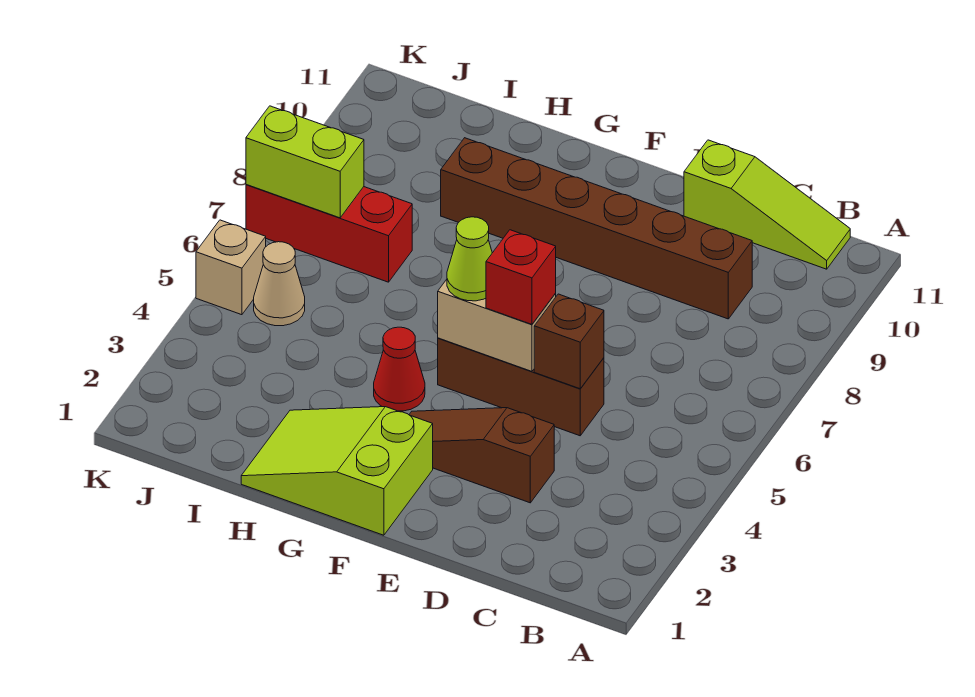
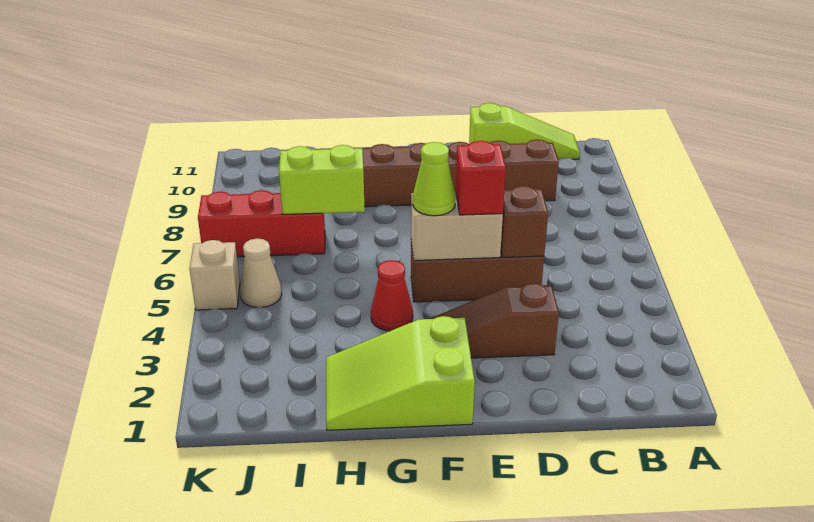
lime brick J7:K7 level 2 -> lime brick H7:I7 level 2

